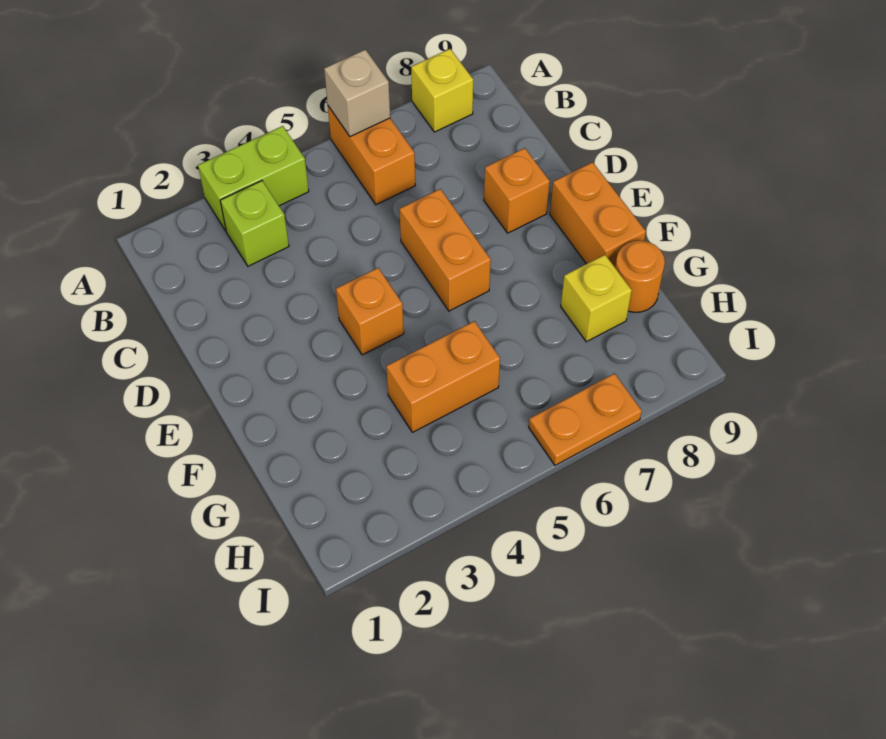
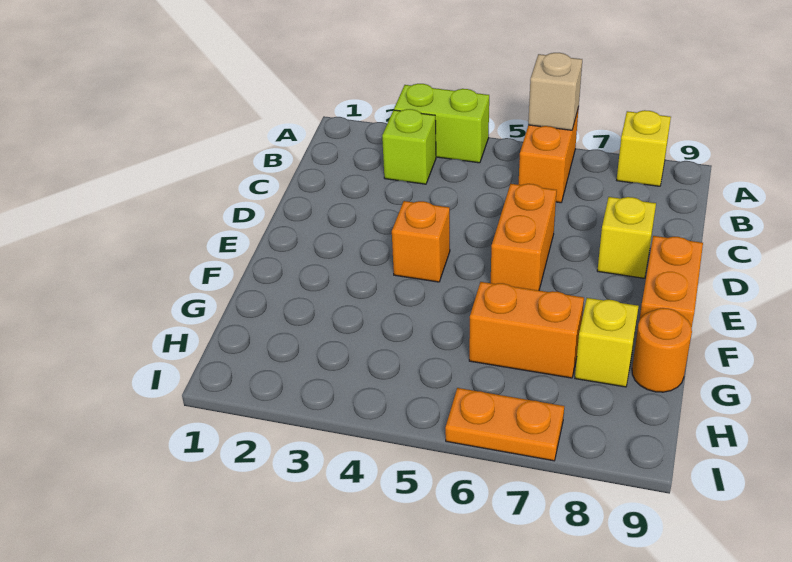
orange brick D8 level 1 -> yellow brick D8 level 1
orange brick G4:G5 level 1 -> orange brick G6:G7 level 1

